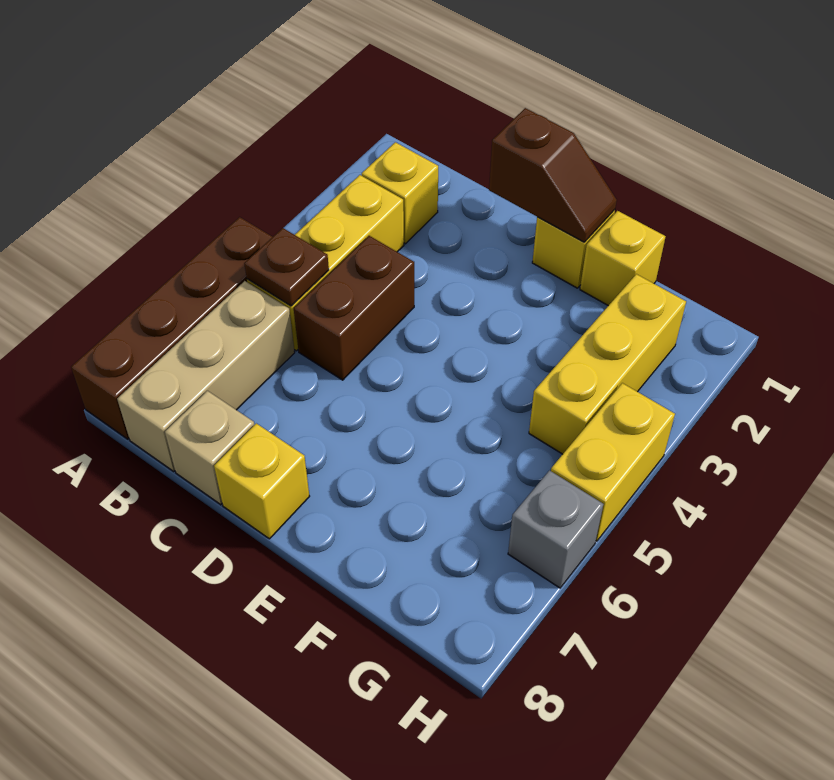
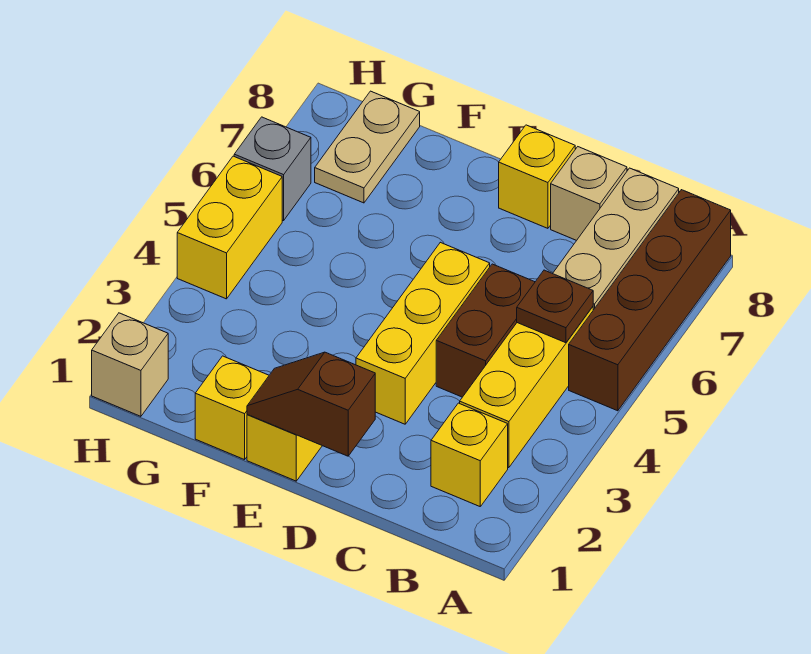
yellow brick G2:G4 level 1 -> yellow brick D3:D5 level 1
none -> tan plate G7:G8 level 1
none -> tan brick H1 level 1

